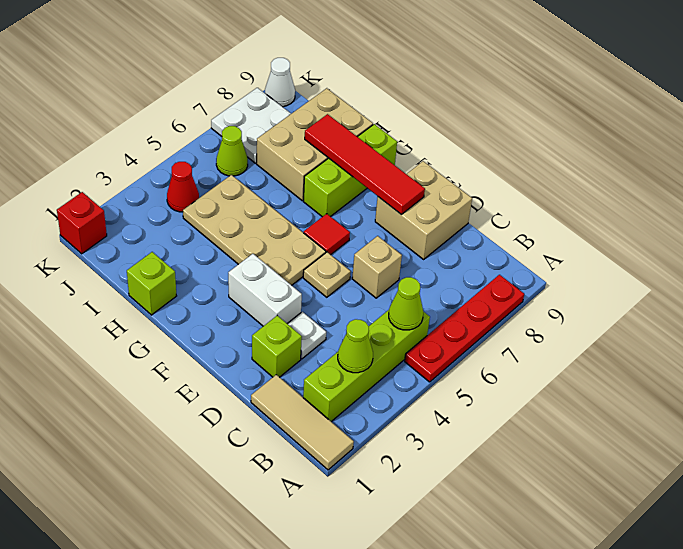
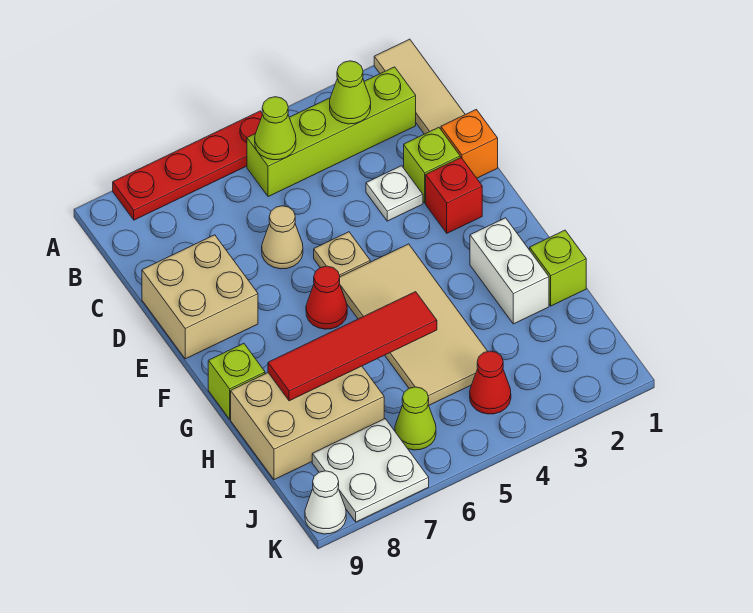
none -> orange brick D1 level 1
tan brick D6 level 1 -> tan cone D6 level 1
white brick E3:F3 level 1 -> white brick G2:H2 level 1
red tile E8:H8 level 2 -> red tile H5:H8 level 2
tan plate F4:I5 level 1 -> tan tile F4:I5 level 1
red tile F6 level 1 -> red cone F6 level 1
lime brick G7:G9 level 1 -> lime brick G9 level 1
red brick K1 level 1 -> red brick E2 level 1

